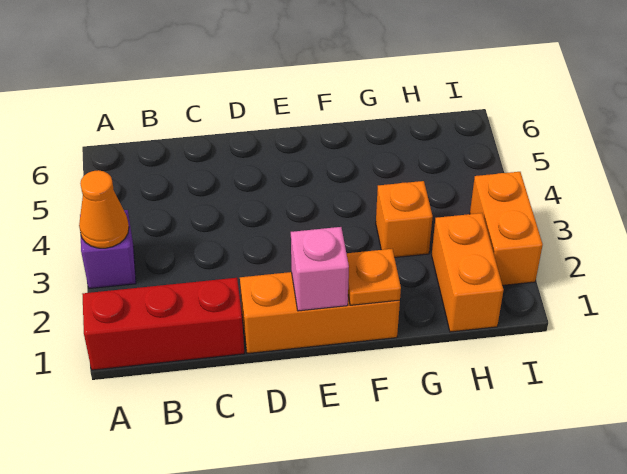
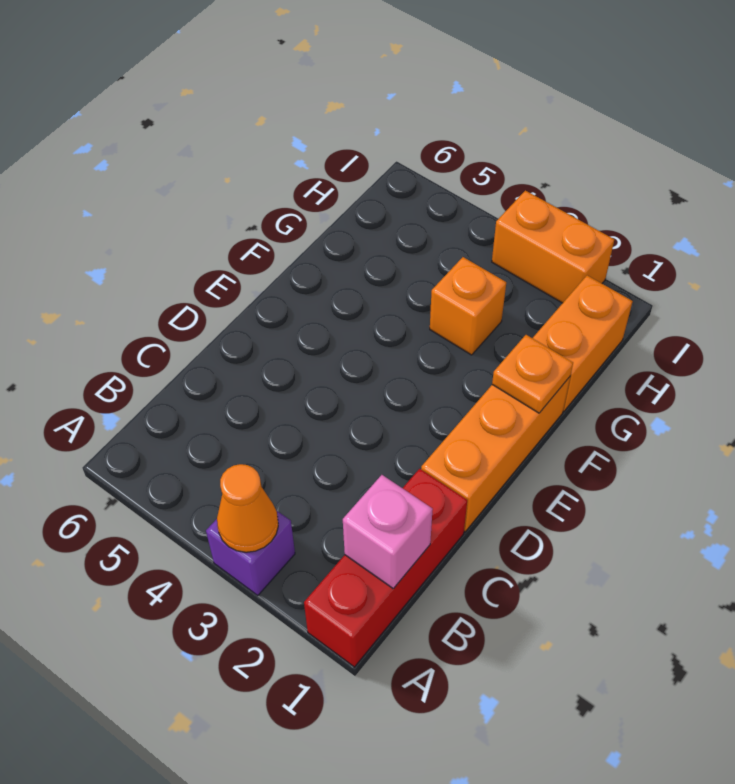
pink brick E1 level 2 -> pink brick B1 level 2
orange brick H1:H2 level 1 -> orange brick G1:H1 level 1

